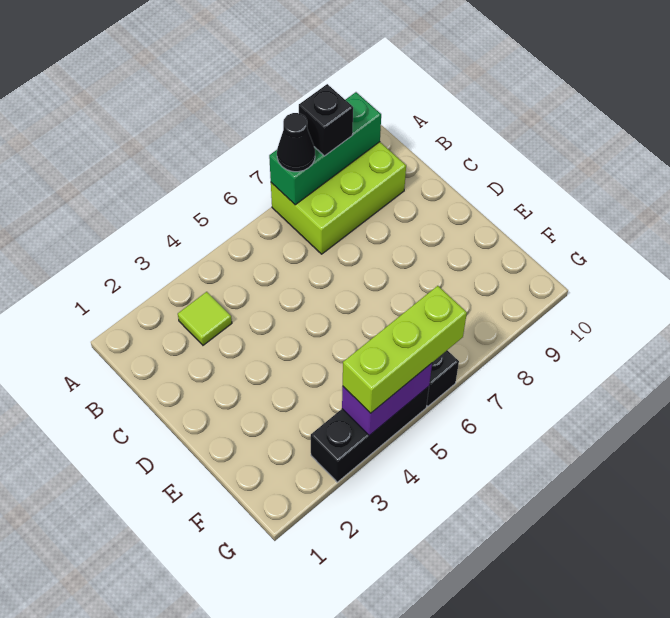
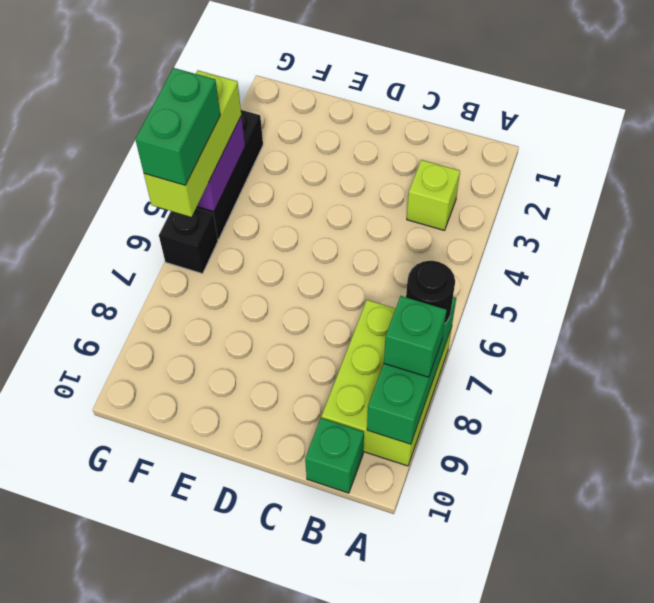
black cone A7 level 3 -> black round brick A7 level 3
black brick A8 level 3 -> green brick A8 level 3
lime tile B3 level 1 -> lime brick B3 level 1
none -> green brick B10 level 1
none -> green brick G5:G6 level 4

